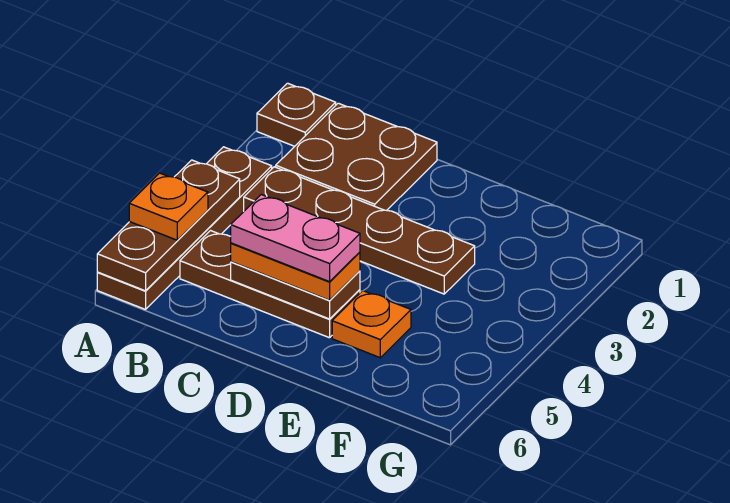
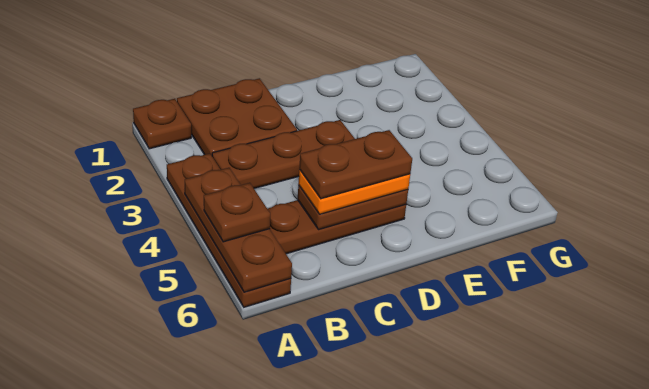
orange plate A5 level 3 -> brown plate A5 level 3
brown plate B3:E3 level 1 -> brown plate B3:D3 level 1
pink plate C5:D5 level 4 -> brown plate C5:D5 level 4
orange plate E5 level 1 -> none

